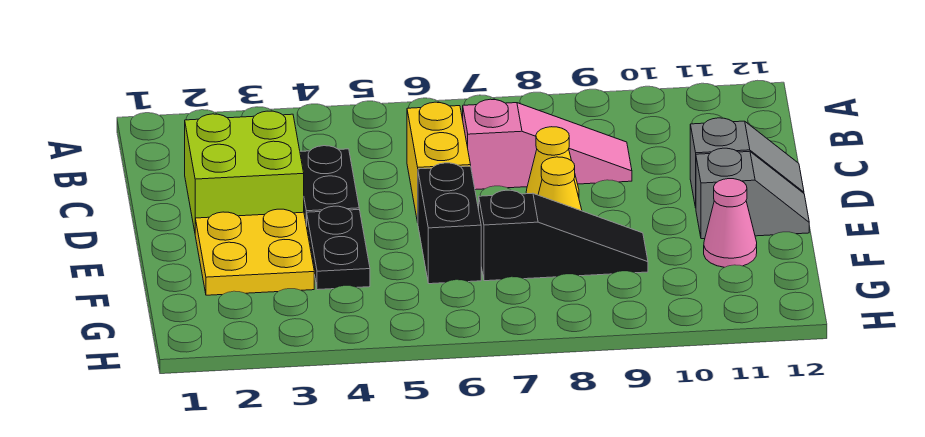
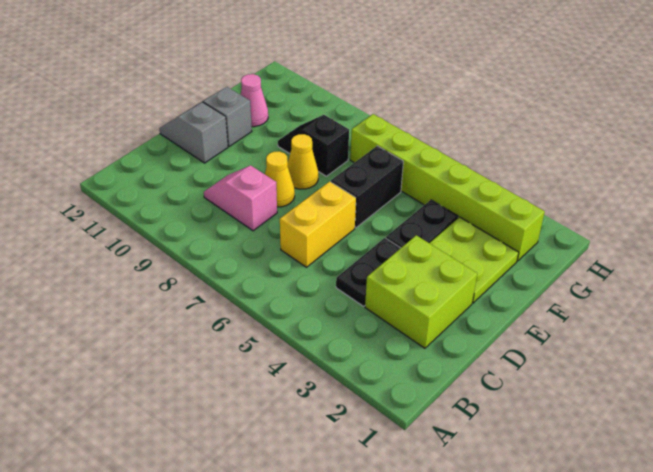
pink slope C7:C9 level 1 top 7 -> pink slope C8:C9 level 1 top 8
yellow plate E2:F3 level 1 -> lime plate E2:F3 level 1
black slope F7:F9 level 1 top 7 -> black slope F8:F9 level 1 top 8
none -> lime brick G2:G7 level 1

